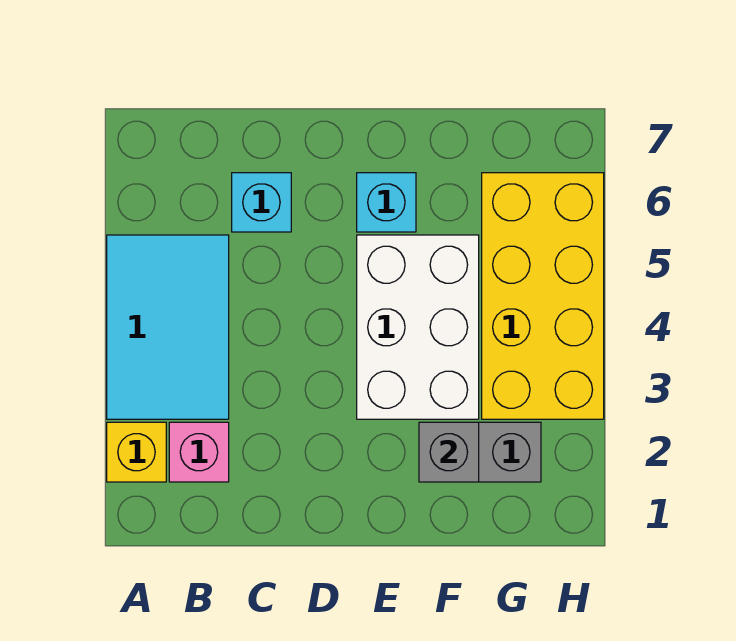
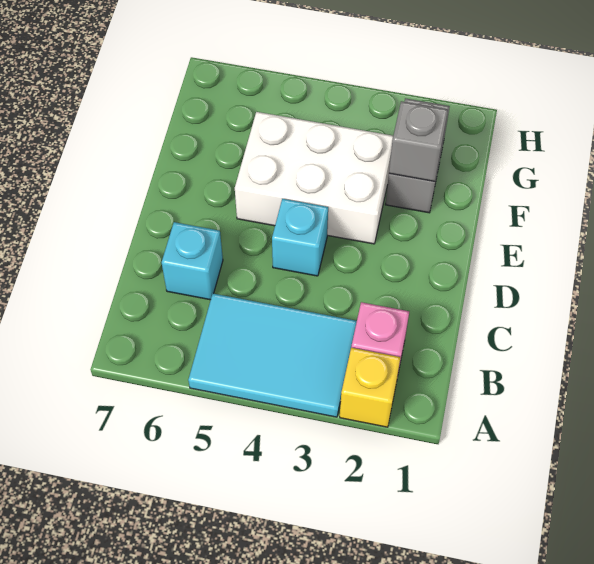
cyan brick E6 level 1 -> cyan brick D4 level 1
yellow brick G3:H6 level 1 -> none

